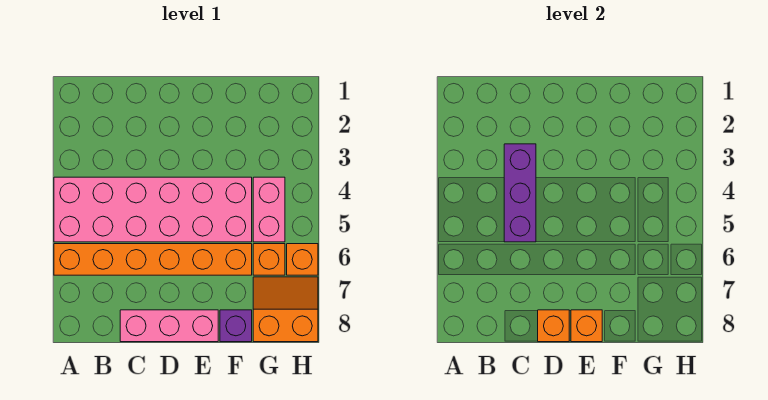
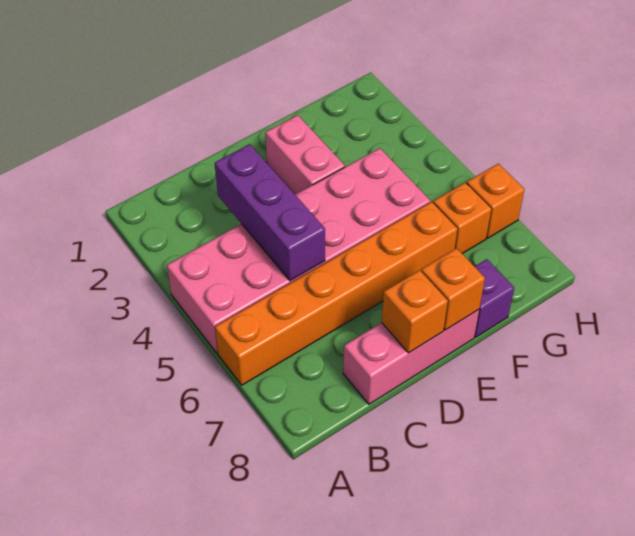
pink brick G4:G5 level 1 -> pink brick E2:E3 level 1
orange slope G7:H8 level 1 top 8 -> none

